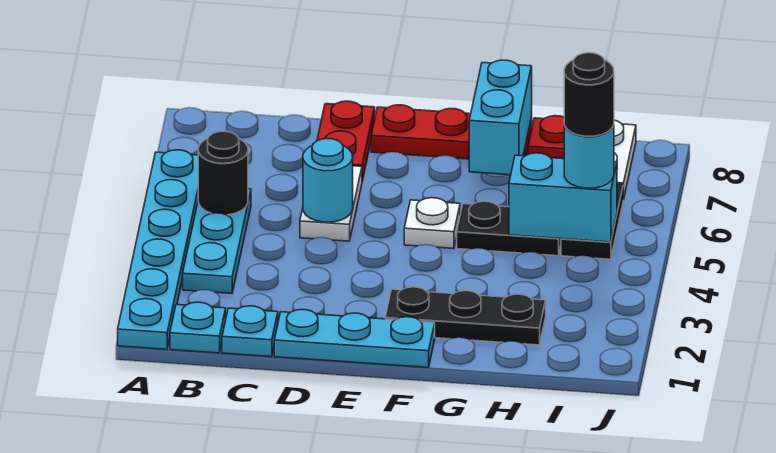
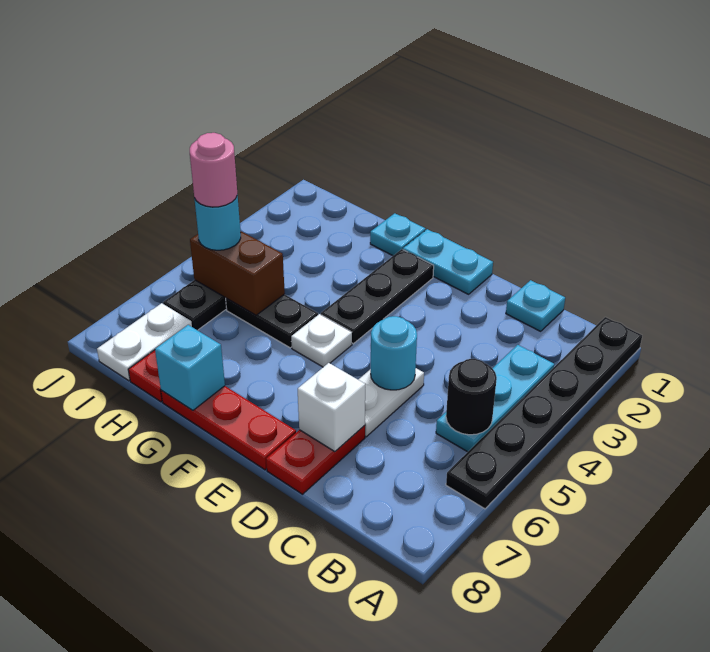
cyan plate A1:A6 level 1 -> black plate A1:A6 level 1
cyan plate B1 level 1 -> cyan plate G1 level 1
cyan plate D1:F1 level 1 -> cyan plate E1:F1 level 1
none -> white brick D7 level 2
black plate F2:H2 level 1 -> black plate F2:F4 level 1
cyan brick G7:G8 level 2 -> cyan brick G8 level 2
cyan brick H5:I5 level 2 -> brown brick H5:I5 level 2
black round brick I5 level 4 -> pink round brick I5 level 4

